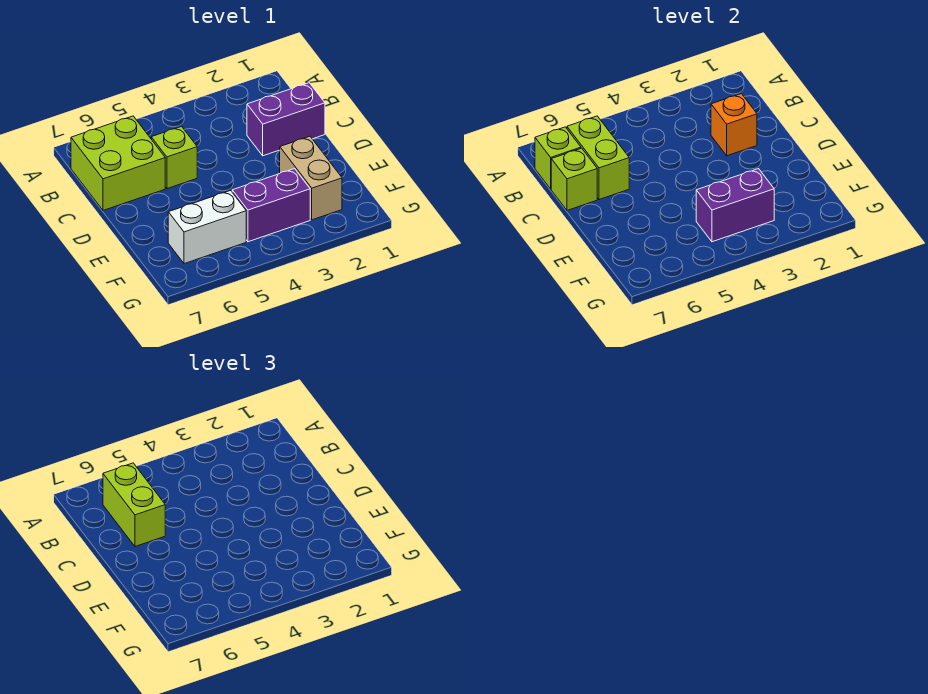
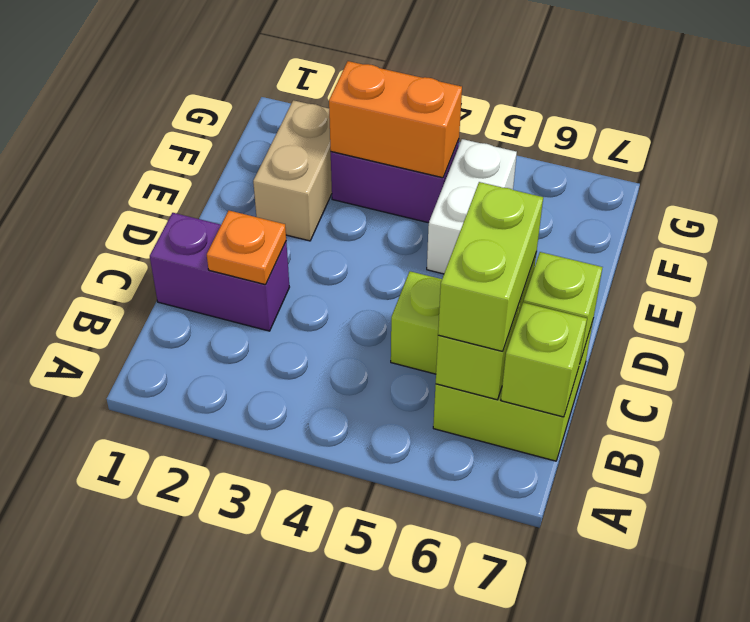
orange brick C2 level 2 -> orange plate C2 level 2
purple brick F3:F4 level 2 -> orange brick F3:F4 level 2
white brick F5:F6 level 1 -> white brick E5:F5 level 1

